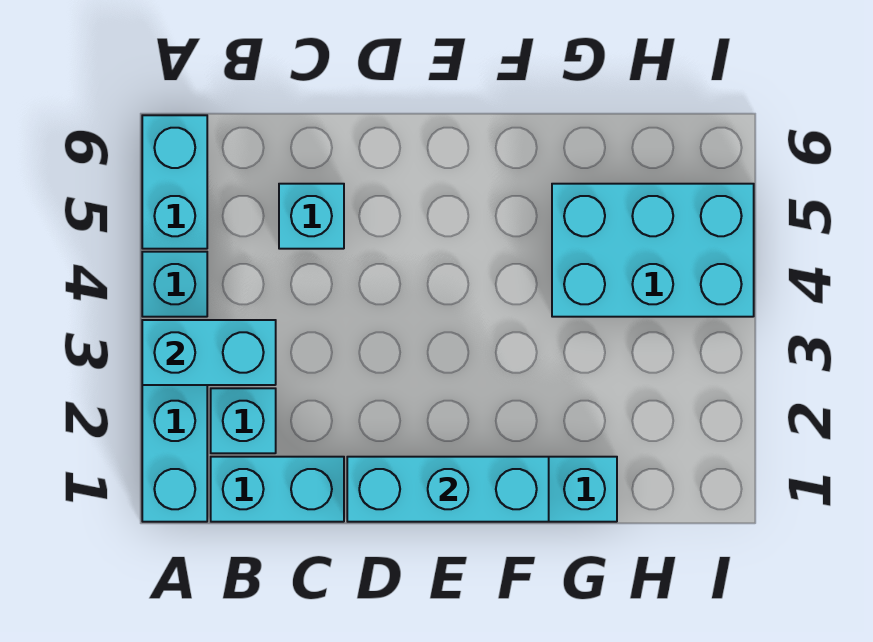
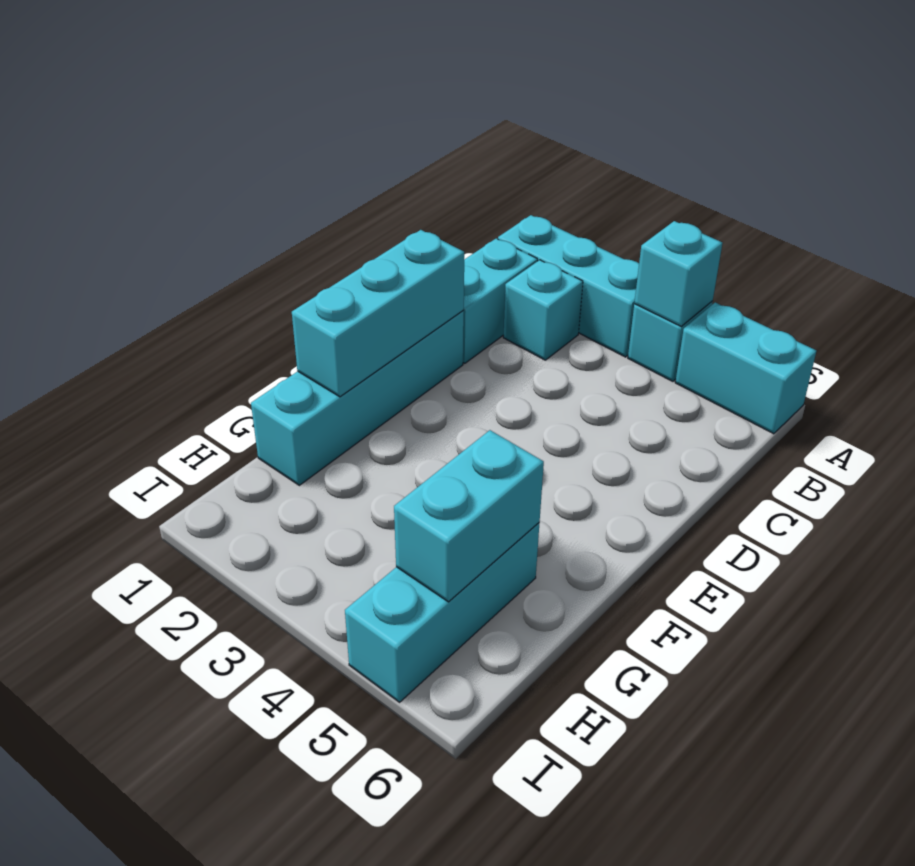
cyan brick A3:B3 level 2 -> cyan brick G5:H5 level 2
cyan brick C5 level 1 -> cyan brick A4 level 2
cyan brick G4:I5 level 1 -> cyan brick G5:I5 level 1

